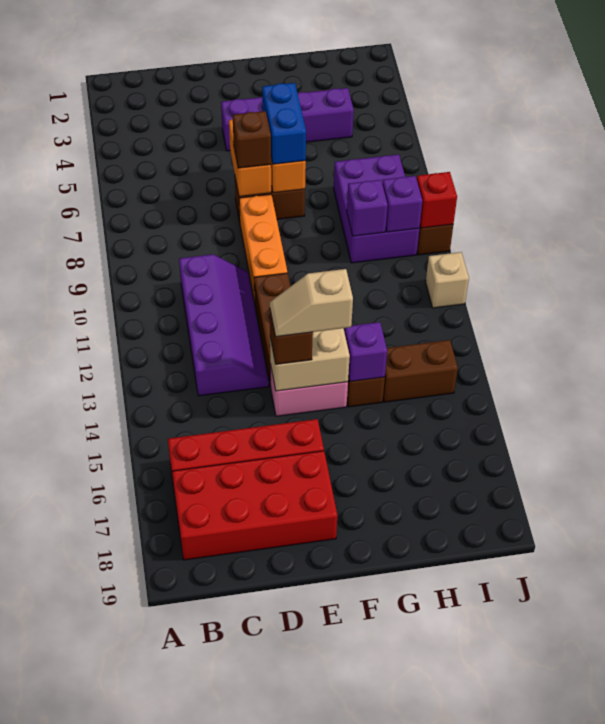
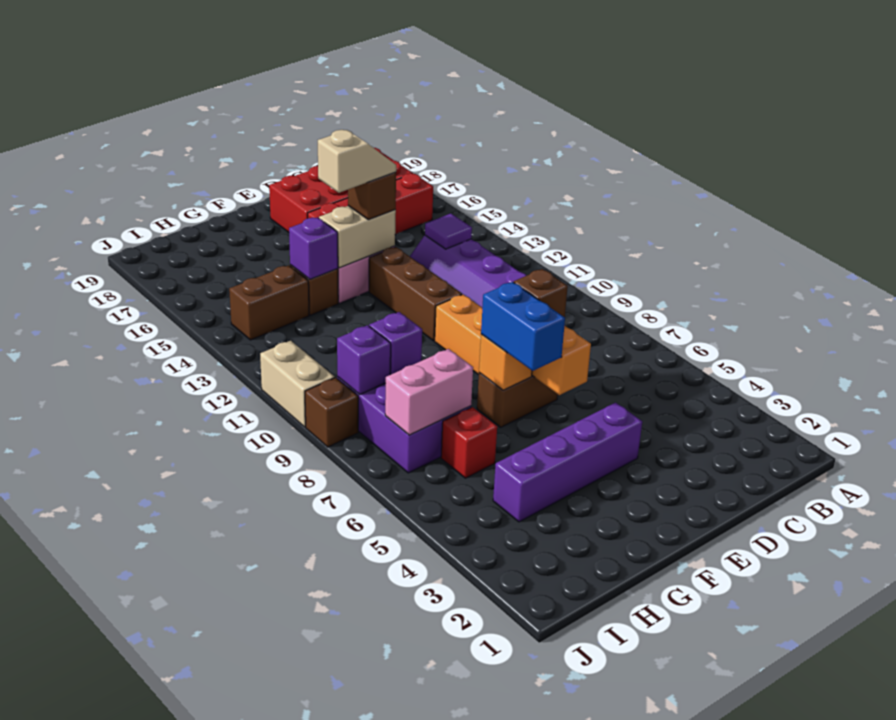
none -> purple tile C13 level 2
none -> pink brick H7:I7 level 2
red brick J9 level 2 -> red brick H6 level 1
tan brick J11 level 1 -> tan brick J10:J11 level 1

